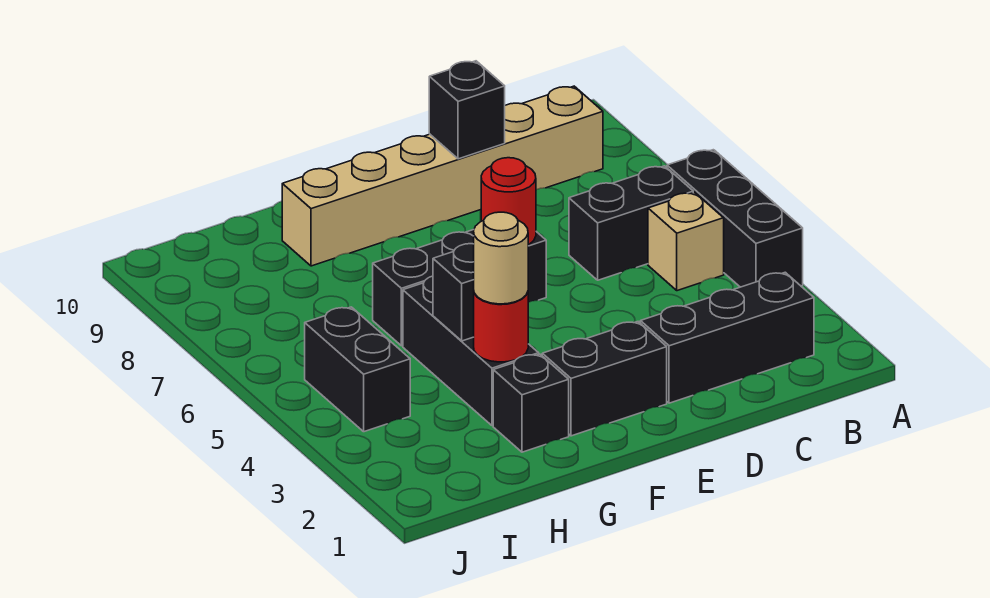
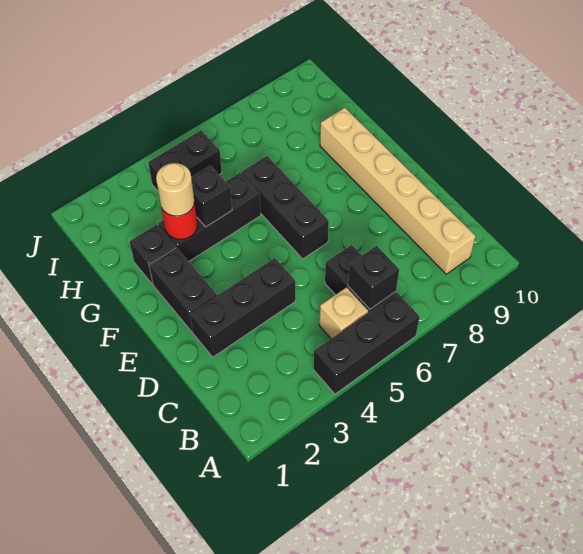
black brick B2:D2 level 1 -> black brick D2:D4 level 1
black brick D9 level 2 -> black brick B6 level 2
red round brick E6 level 2 -> none

